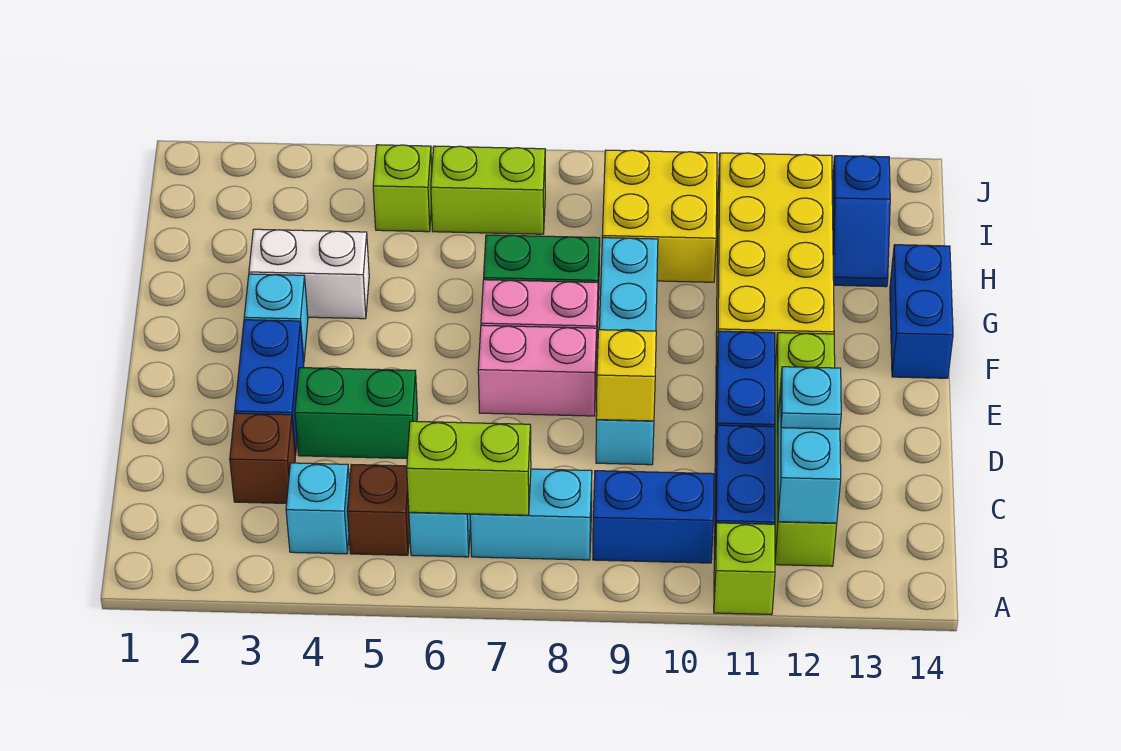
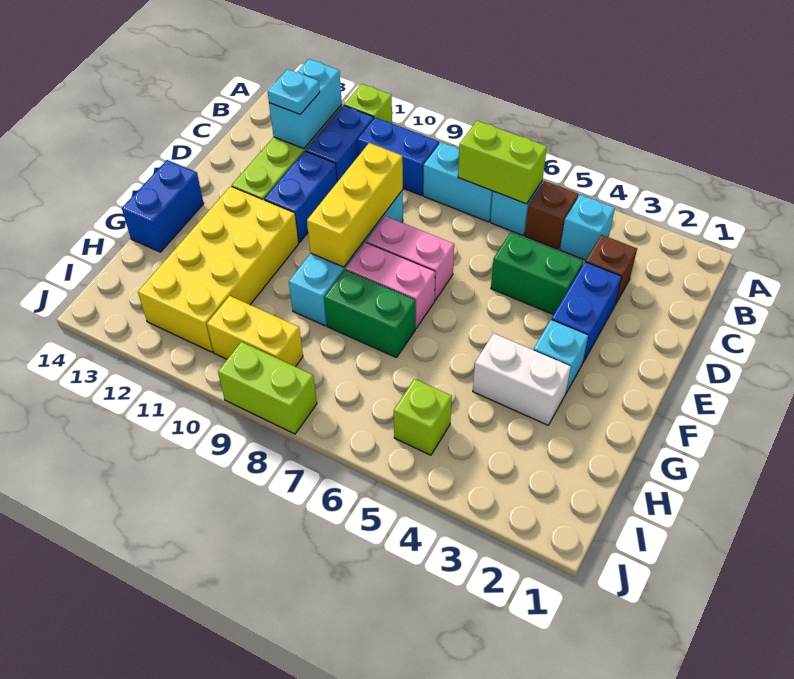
yellow brick D9 level 2 -> yellow brick D9:F9 level 2
yellow brick H9:I10 level 1 -> yellow brick I9:I10 level 1
blue slope H13:I13 level 1 top I -> none
lime brick I6:I7 level 1 -> lime brick J8:J9 level 1

